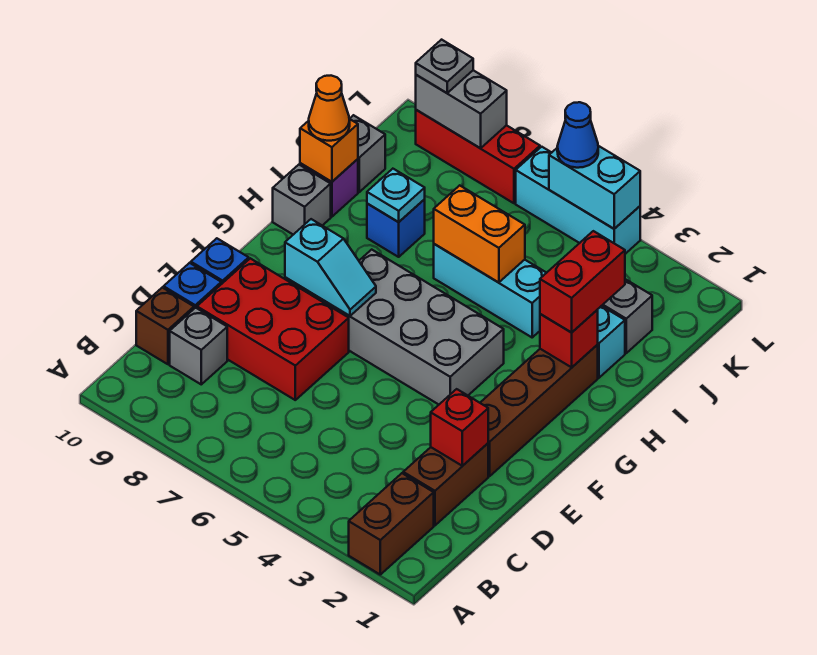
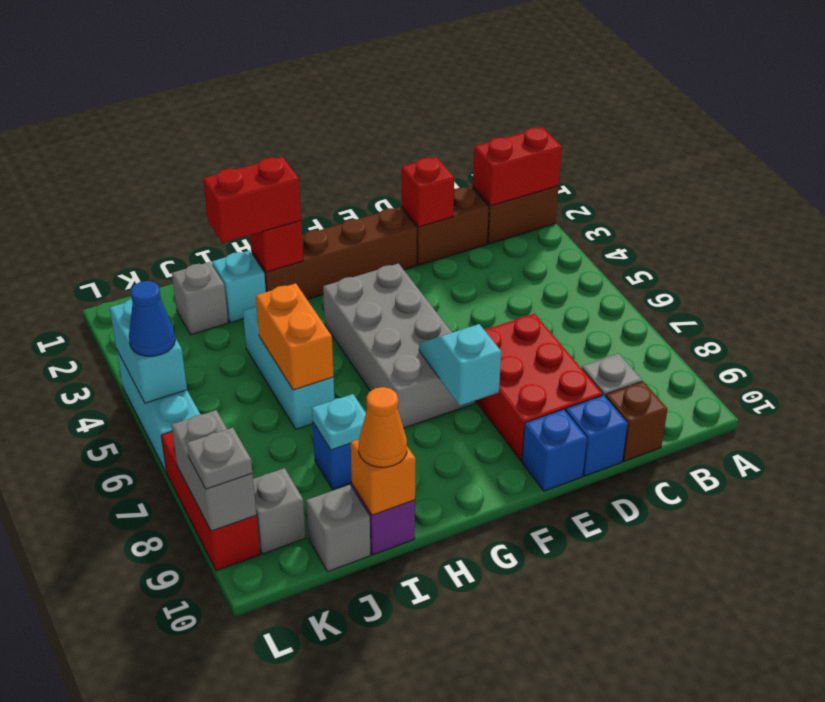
none -> red brick A2:B2 level 2
grey brick H10 level 1 -> grey brick K9 level 1

